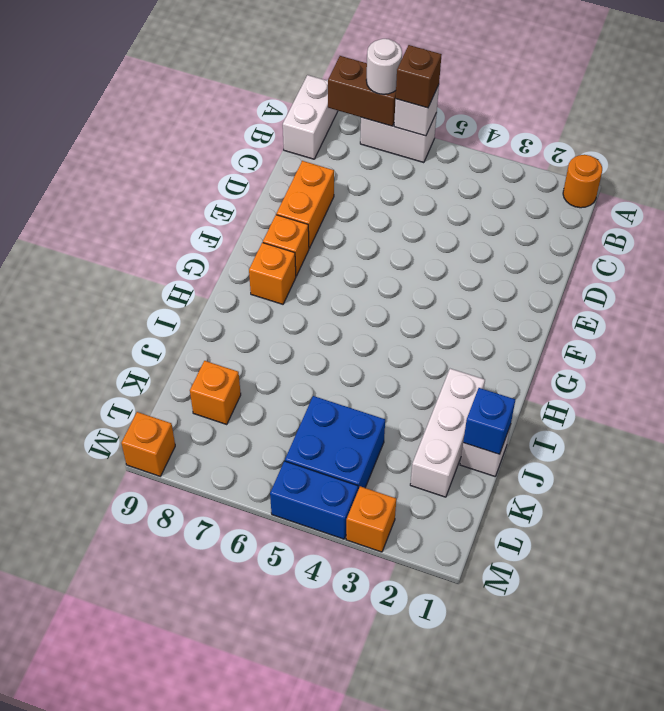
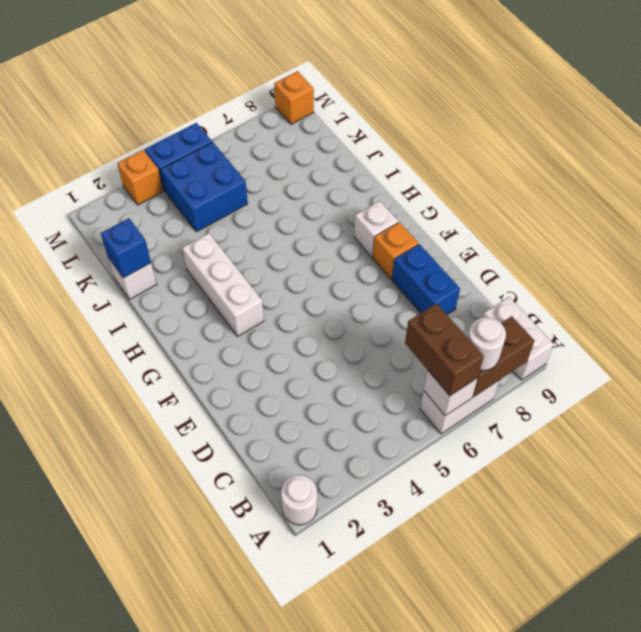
orange round brick A1 level 1 -> white round brick A1 level 1
brown brick A6 level 3 -> brown brick A6:B6 level 3
orange brick D8:E8 level 1 -> blue brick D8:E8 level 1
orange brick G8 level 1 -> white brick G8 level 1
white brick I2:K2 level 1 -> white brick G3:I3 level 1
orange brick K8 level 1 -> none

